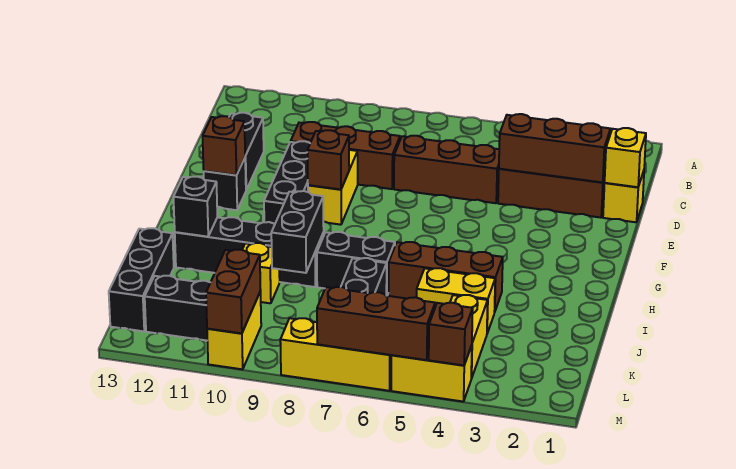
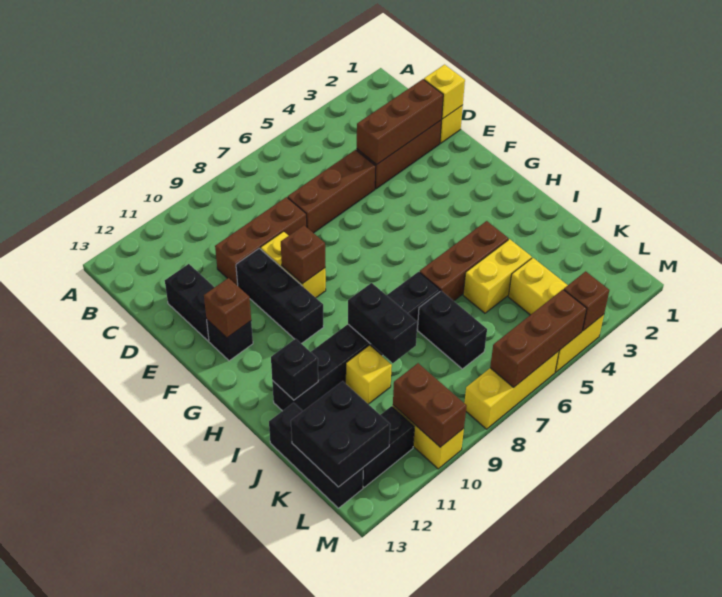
none -> black brick K12:L13 level 2

